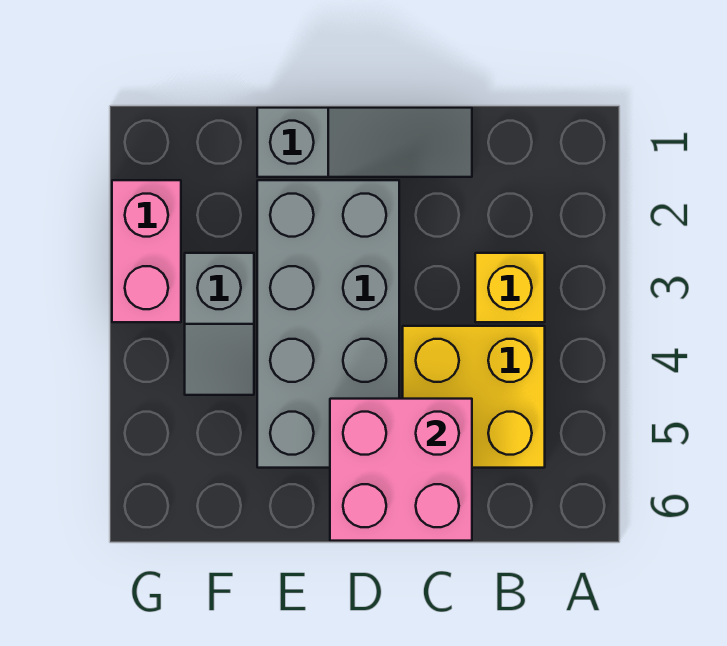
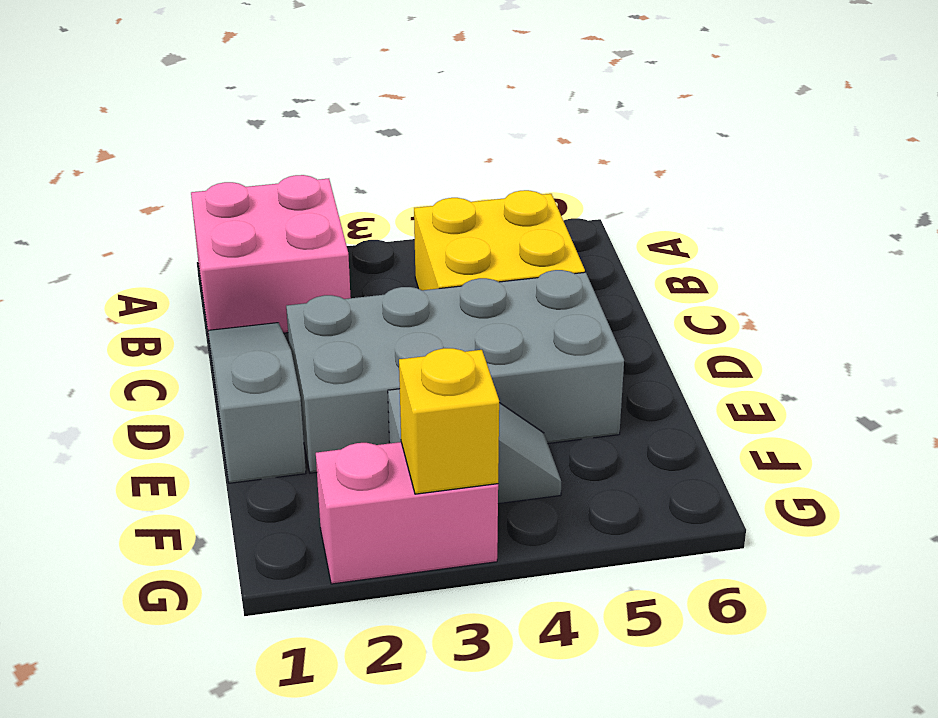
yellow brick B3 level 1 -> yellow brick G3 level 2
pink brick C5:D6 level 2 -> pink brick A1:B2 level 1

